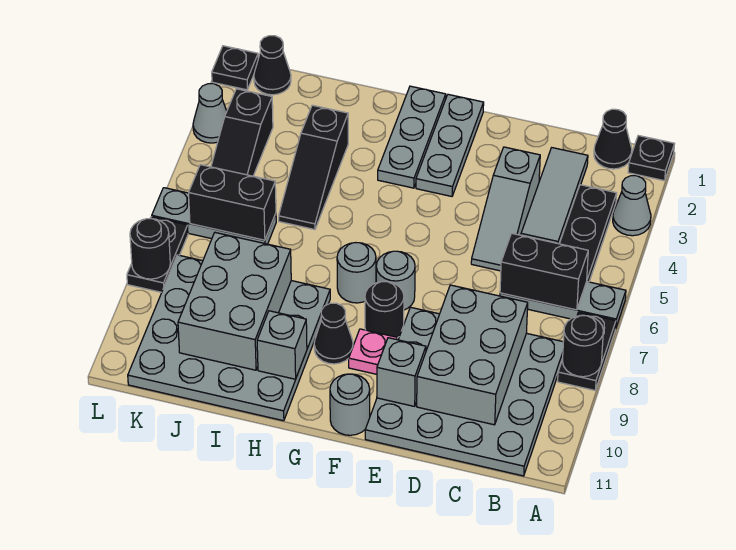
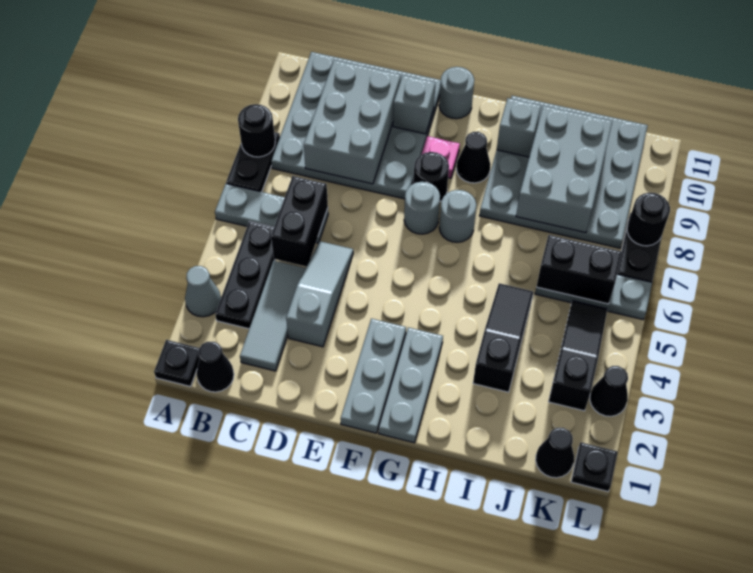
black brick B6:C6 level 2 -> black brick C5:C6 level 2
grey cone L3 level 1 -> black cone L3 level 1

